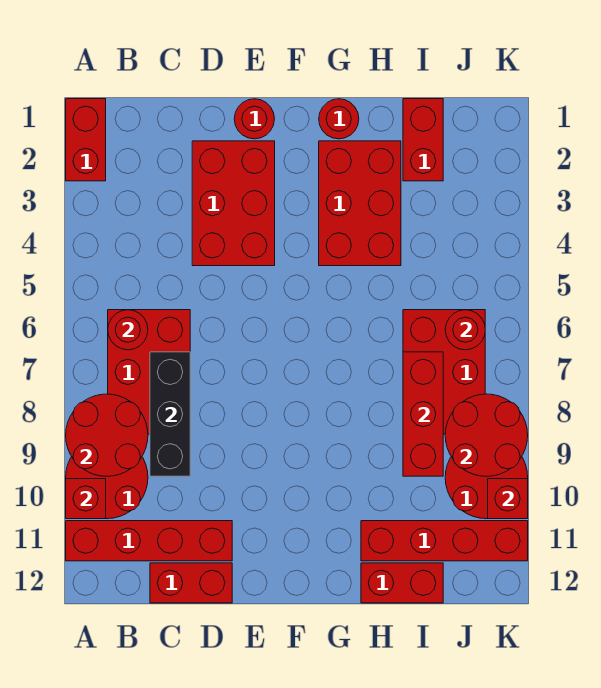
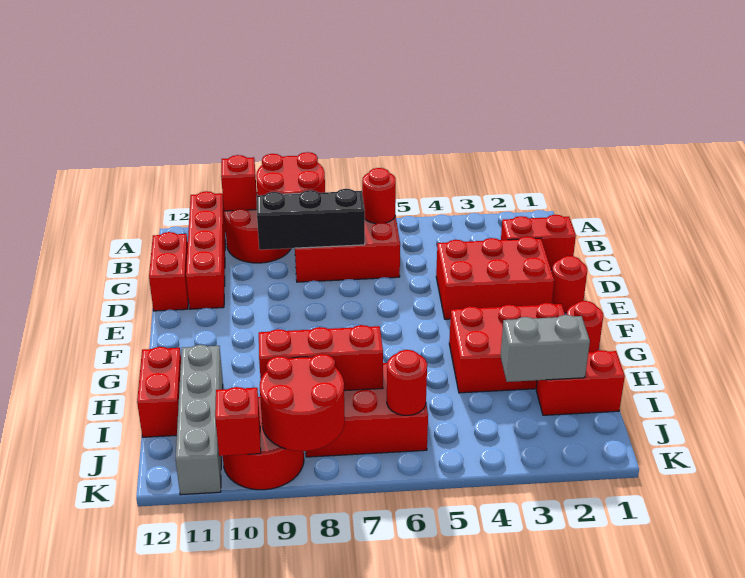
red brick A1:A2 level 1 -> red brick C1:C2 level 1
red brick H11:K11 level 1 -> grey brick H11:K11 level 1
none -> grey brick I2:I3 level 2

